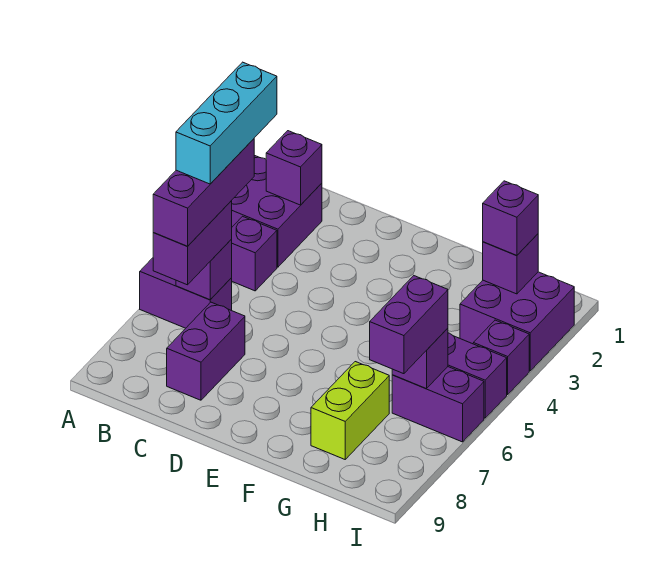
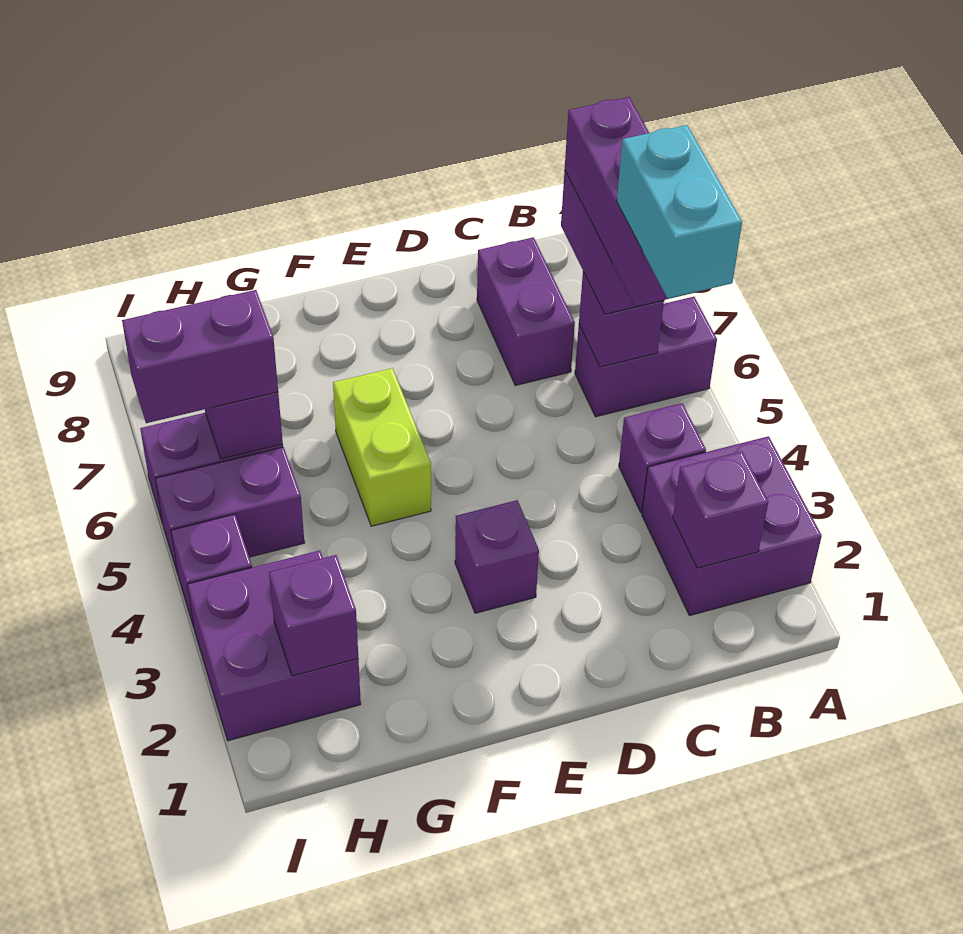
cyan brick B4:B6 level 5 -> cyan brick B4:B5 level 5
lime brick G7:G8 level 1 -> lime brick F5:F6 level 1
purple brick H2 level 3 -> purple brick E3 level 1
purple brick H6:H7 level 3 -> purple brick H6:I6 level 3

